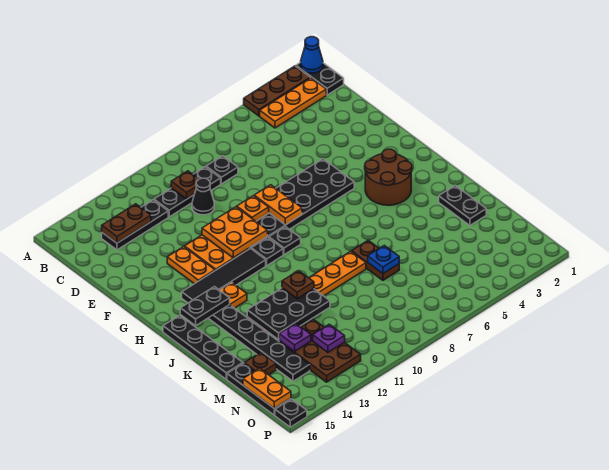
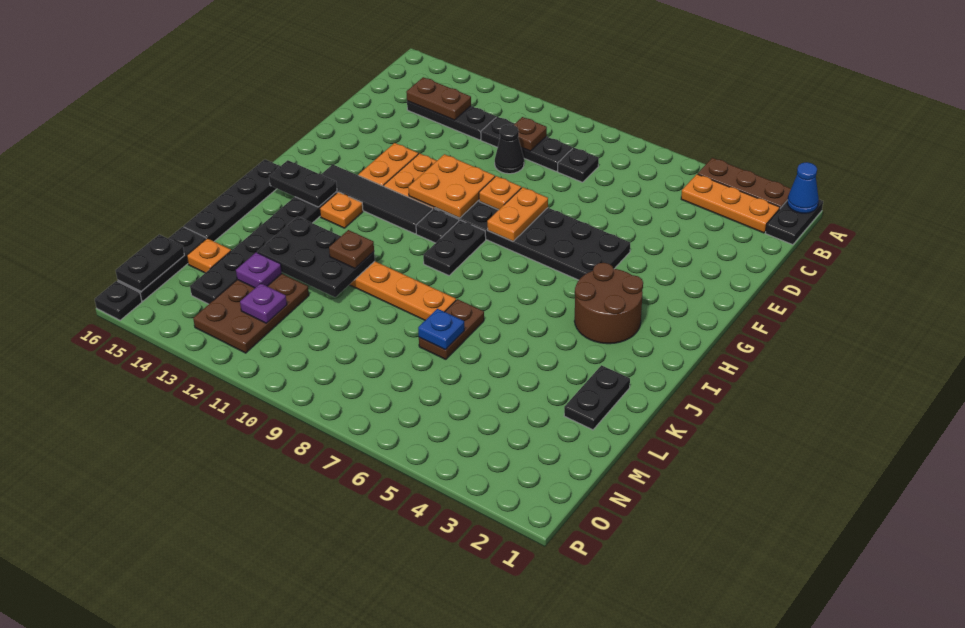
black plate H9 level 1 -> black plate H9:I9 level 1
brown plate M15 level 1 -> orange plate M15 level 1
orange plate N16:O16 level 2 -> black plate N16:O16 level 2

